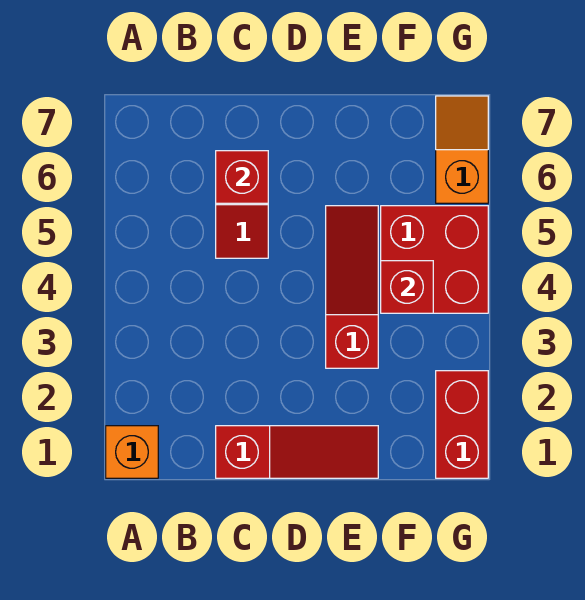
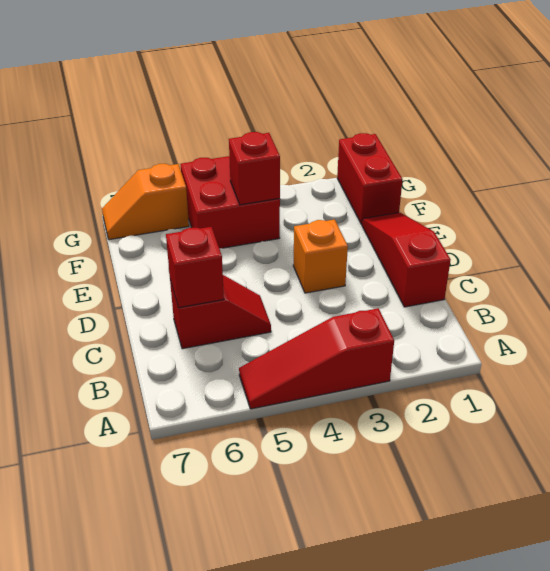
orange brick A1 level 1 -> orange brick D3 level 1
red slope E3:E5 level 1 top 3 -> red slope A3:A5 level 1 top 3
red brick G1:G2 level 1 -> red brick F1:G1 level 1

